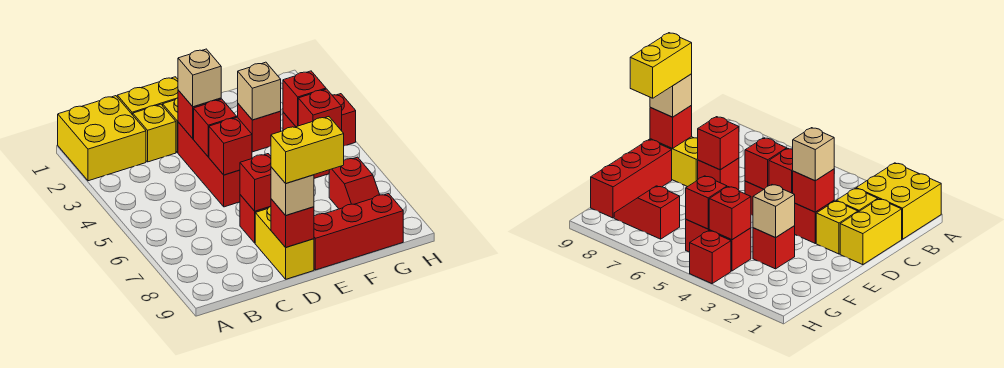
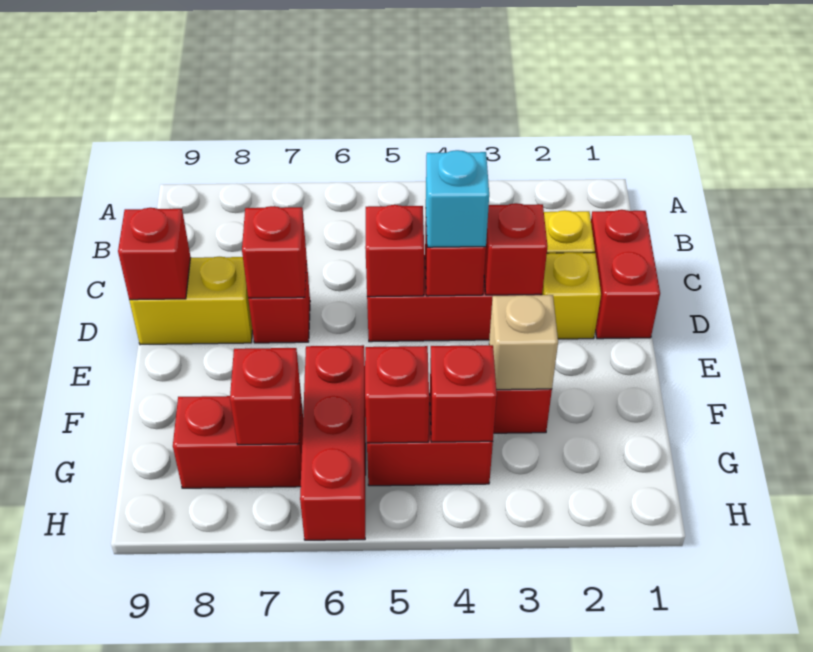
yellow brick A1:B2 level 1 -> none
yellow brick C1:D1 level 1 -> red brick C1:D1 level 1
tan brick D3 level 3 -> none
none -> cyan brick D4 level 3
tan brick D9 level 3 -> none
yellow brick D9:E9 level 4 -> none
red brick E9:G9 level 1 -> red brick F6:H6 level 1
red slope G7:G8 level 1 top 7 -> red brick G7:G8 level 1
red brick H4 level 1 -> red brick G7 level 2

